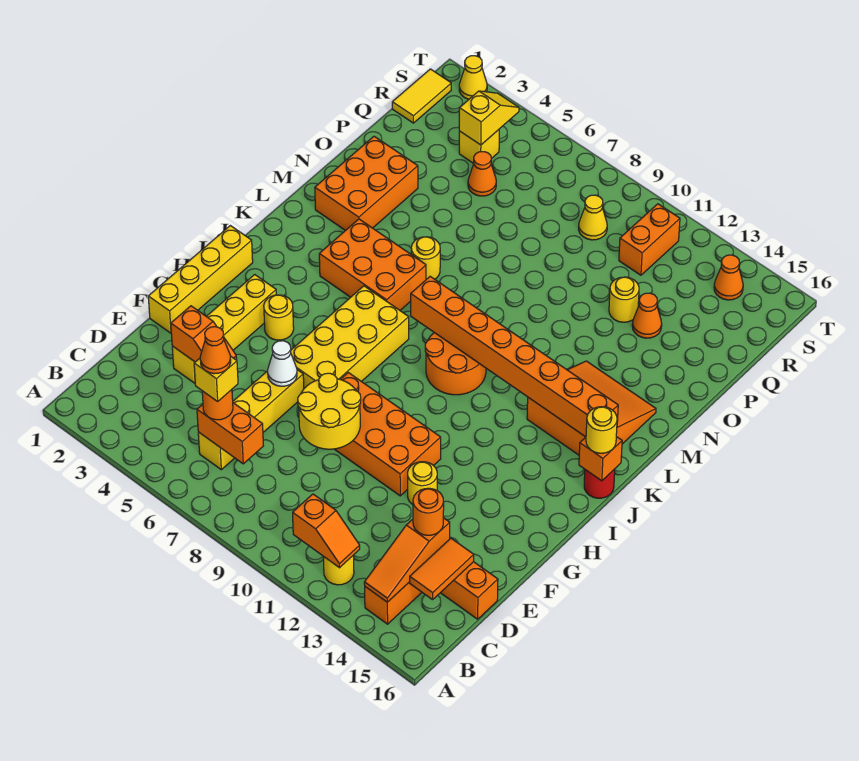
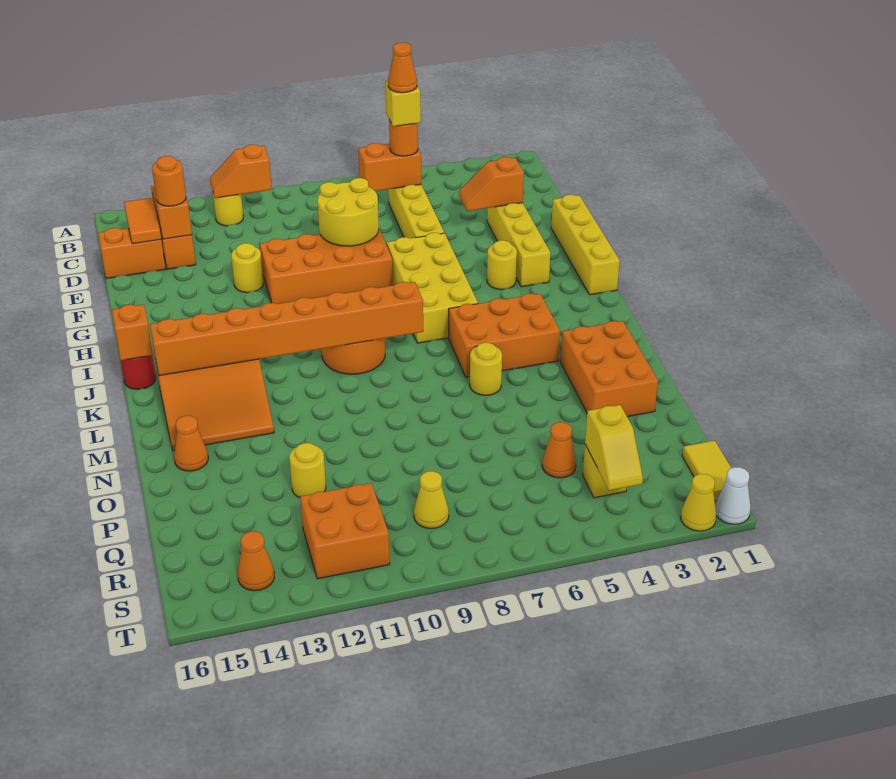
white cone F6 level 2 -> white cone T1 level 1
yellow round brick J16 level 3 -> none
orange cone P13 level 1 -> orange cone N15 level 1
orange brick R11:S11 level 1 -> orange brick R11:S12 level 1

